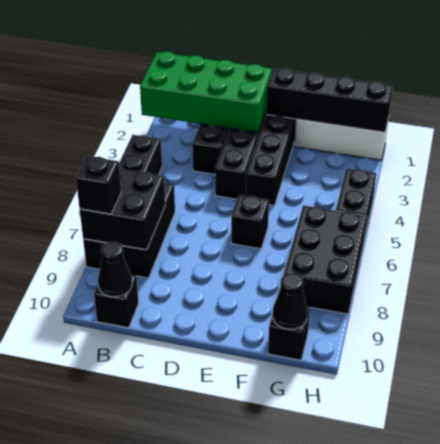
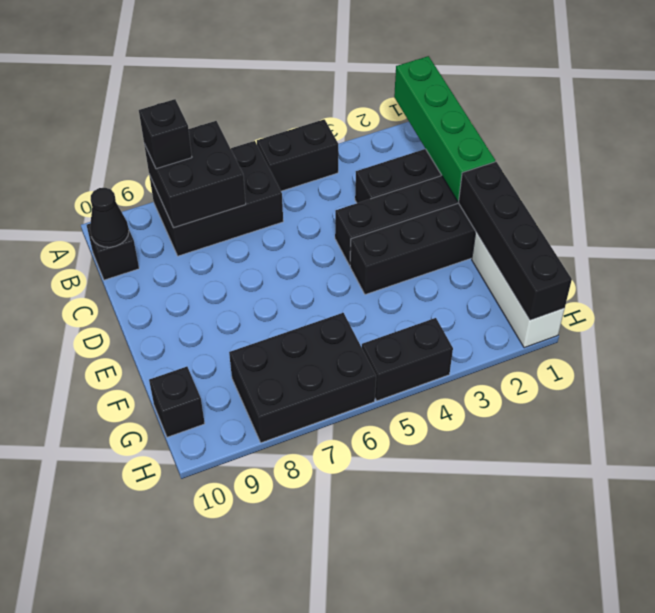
green brick A1:D2 level 2 -> green brick A1:D1 level 2
black brick E6 level 1 -> none
black cone G10 level 2 -> none

